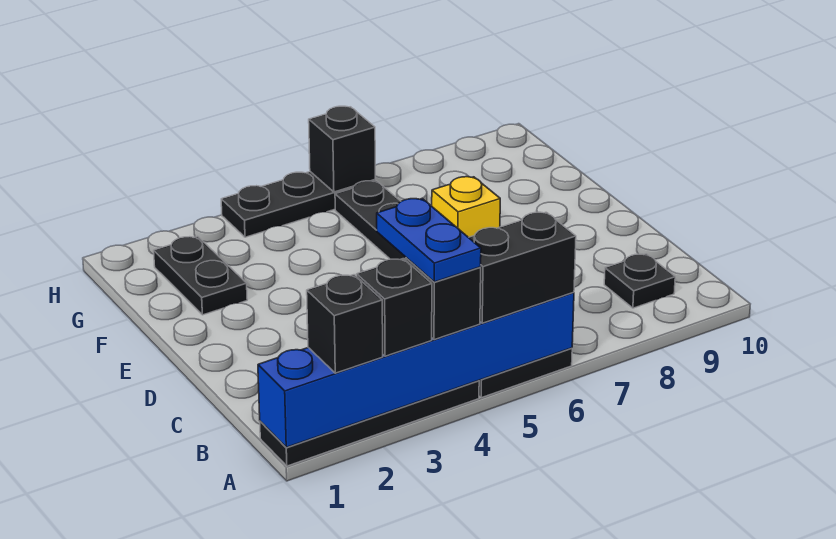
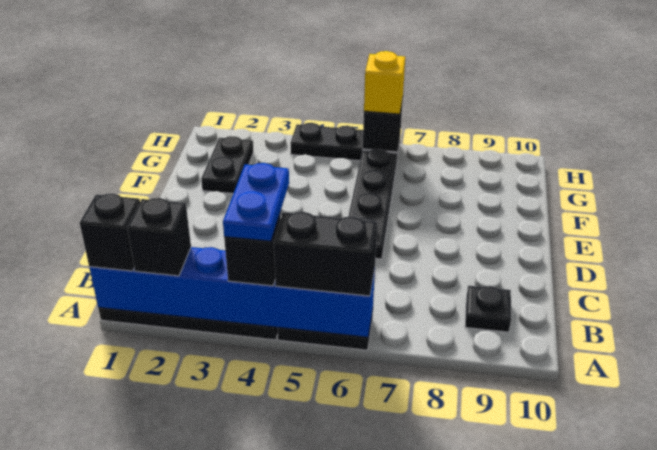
black brick A3 level 3 -> black brick A1 level 3
yellow brick E7 level 1 -> yellow brick H6 level 3

